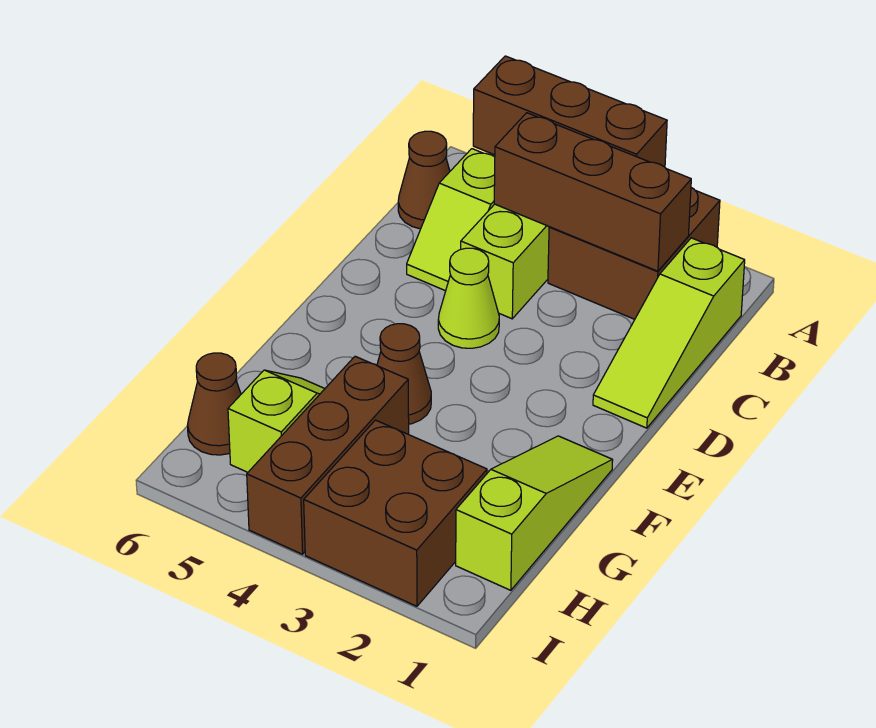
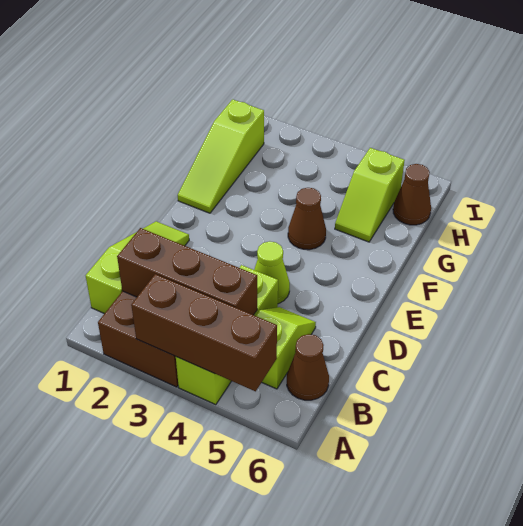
brown brick G4:I4 level 1 -> none
brown brick H2:I3 level 1 -> none

